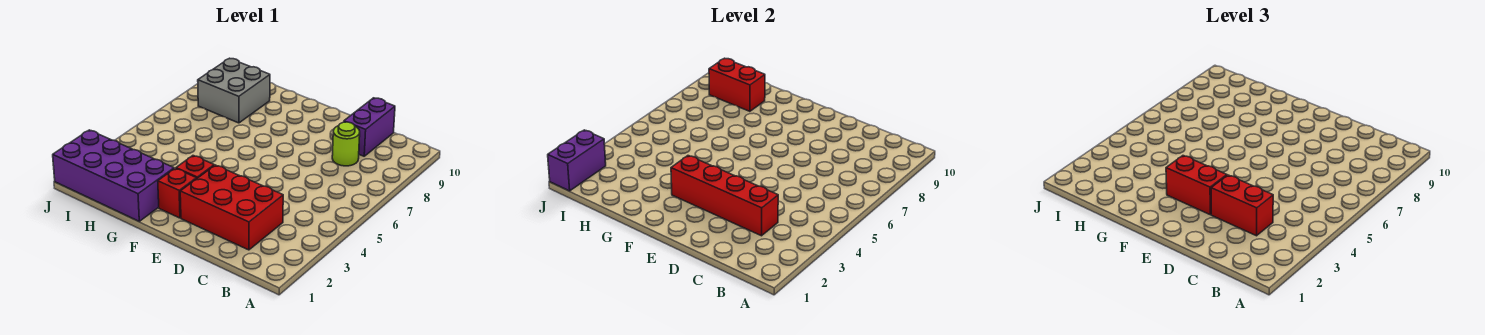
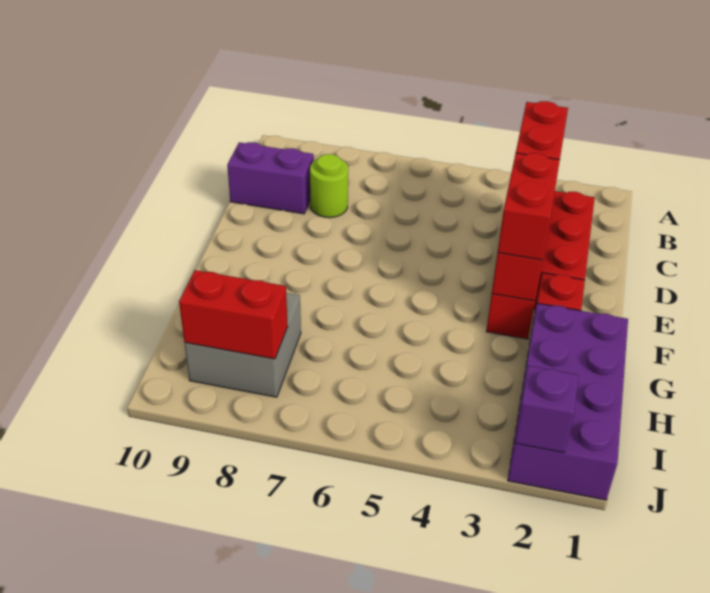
red brick H9:I9 level 2 -> red brick I8:I9 level 2
purple brick J1:J2 level 2 -> purple brick J2 level 2

